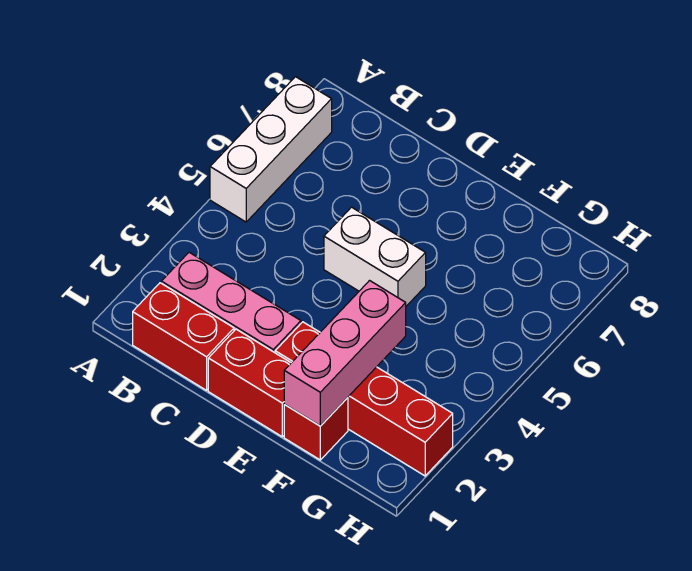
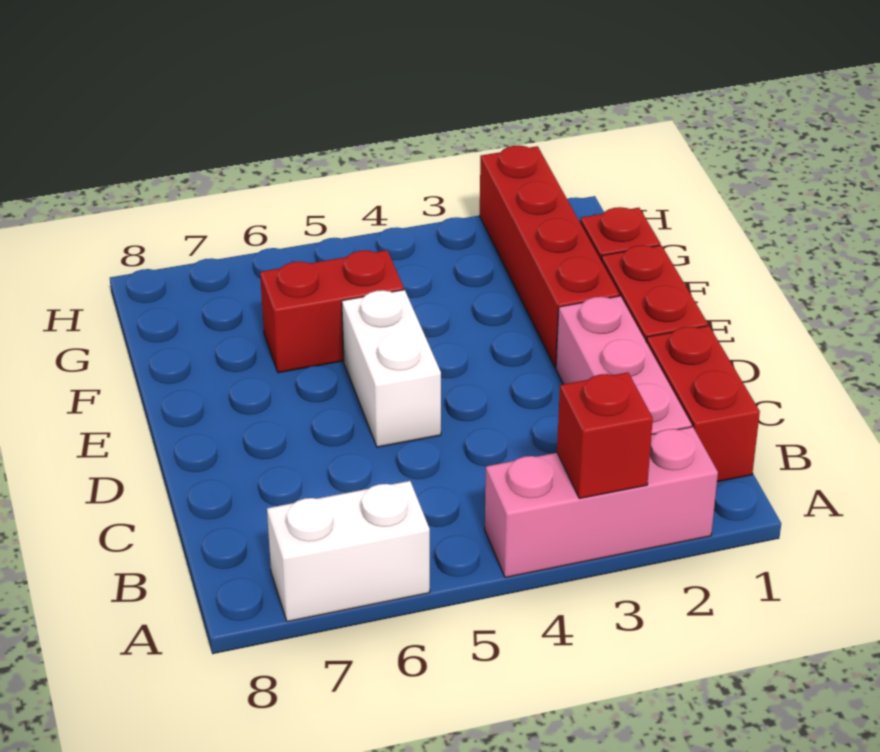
none -> red brick A3 level 2
white brick A5:A7 level 1 -> white brick A6:A7 level 1
pink brick F1:F3 level 2 -> pink brick A2:A4 level 1
none -> red brick F5:F6 level 1

